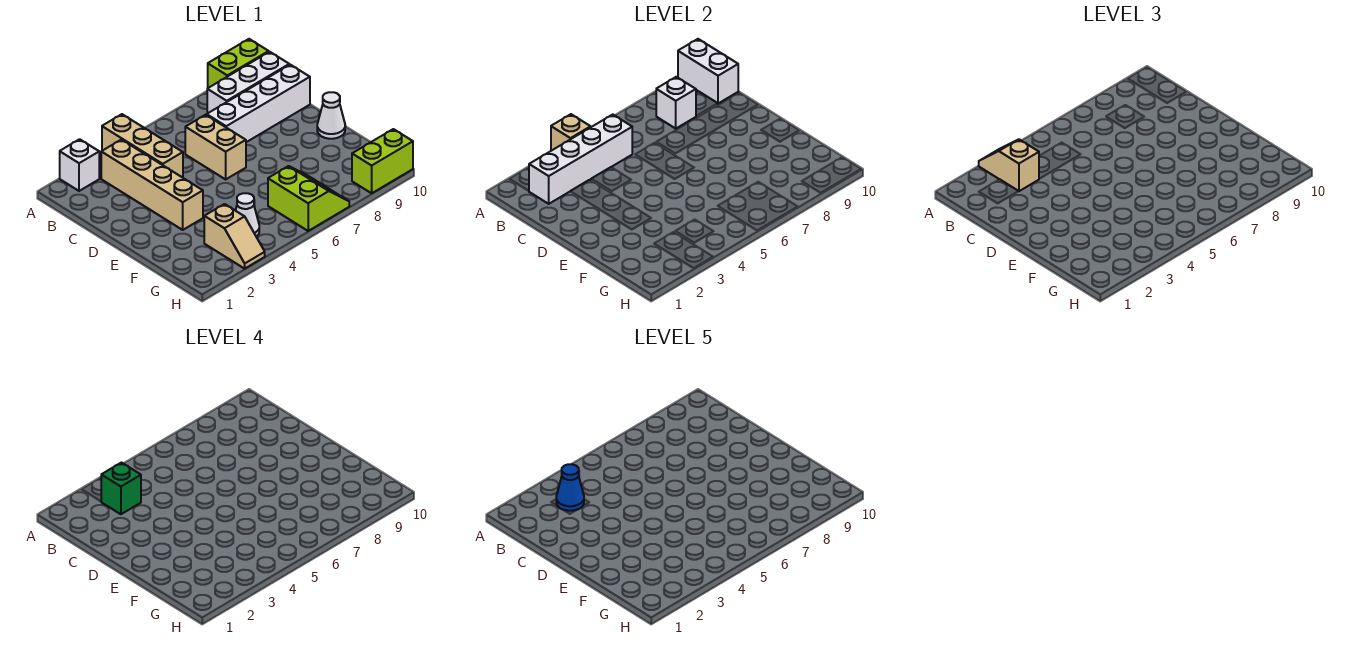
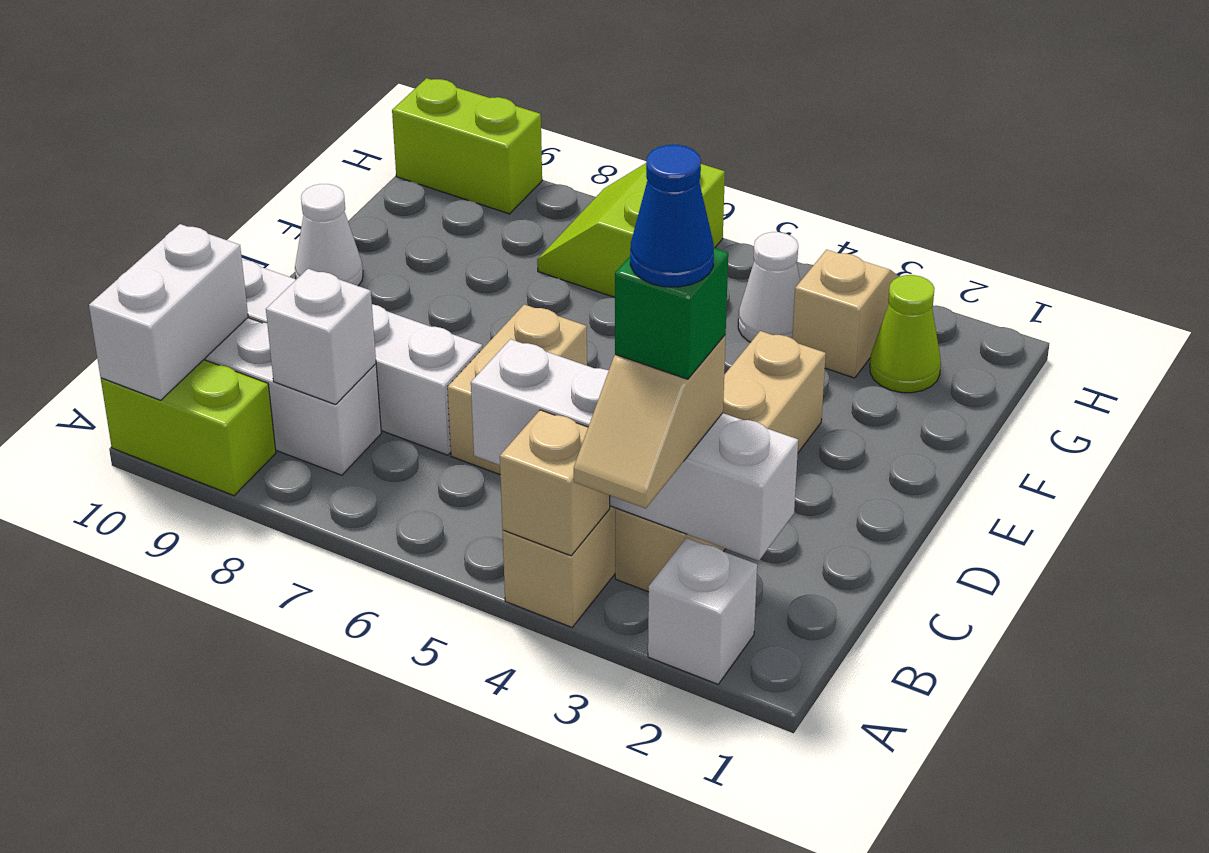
none -> lime cone G2 level 1

